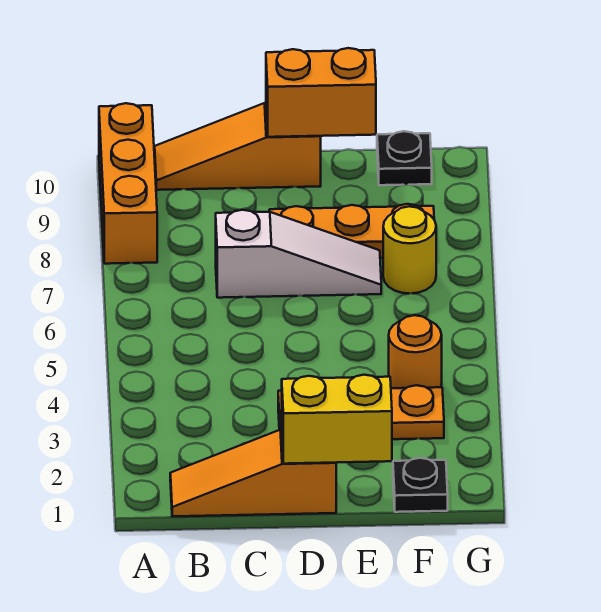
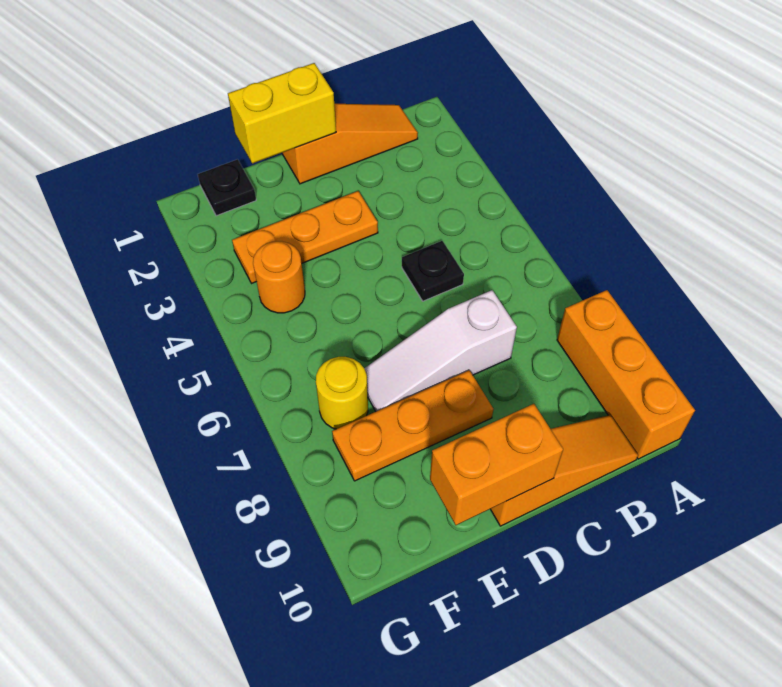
black plate F10 level 1 -> black plate C5 level 1

